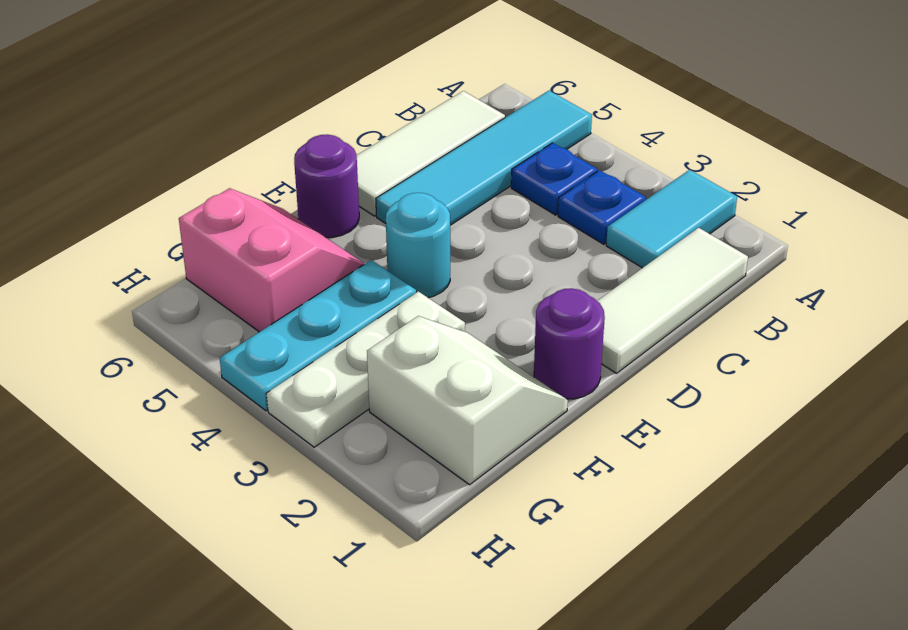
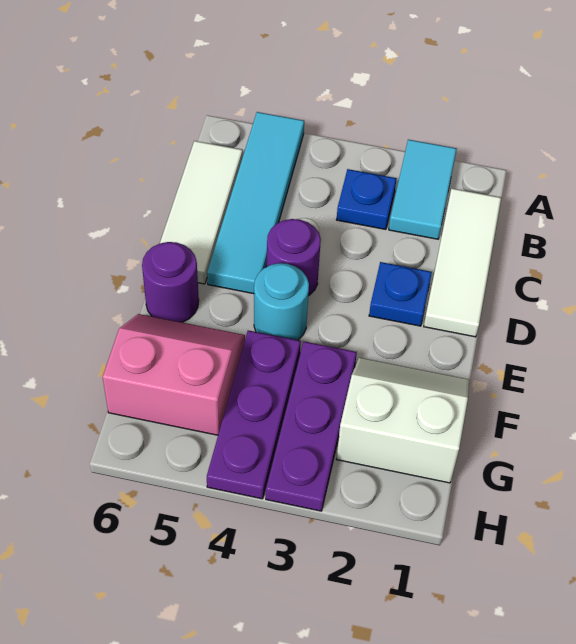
blue plate B4 level 1 -> blue plate D2 level 1
purple round brick E1 level 1 -> purple round brick D4 level 1
white plate F3:H3 level 1 -> purple plate F3:H3 level 1
cyan plate F4:H4 level 1 -> purple plate F4:H4 level 1

